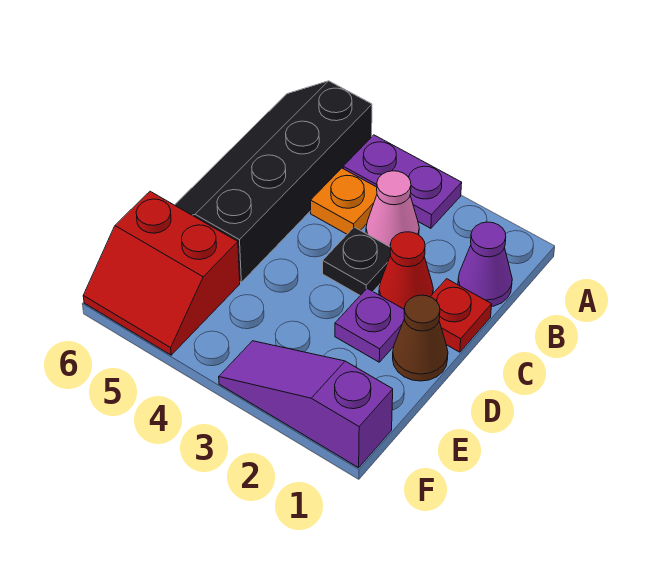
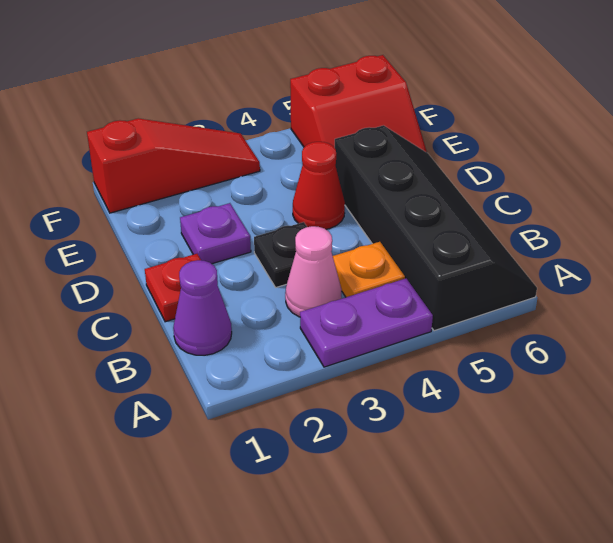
red cone C2 level 1 -> red cone D4 level 1
brown cone D1 level 1 -> none
red slope E5:F6 level 1 top E -> red slope E5:F6 level 1 top F
purple slope F1:F3 level 1 top 1 -> red slope F1:F3 level 1 top 1

